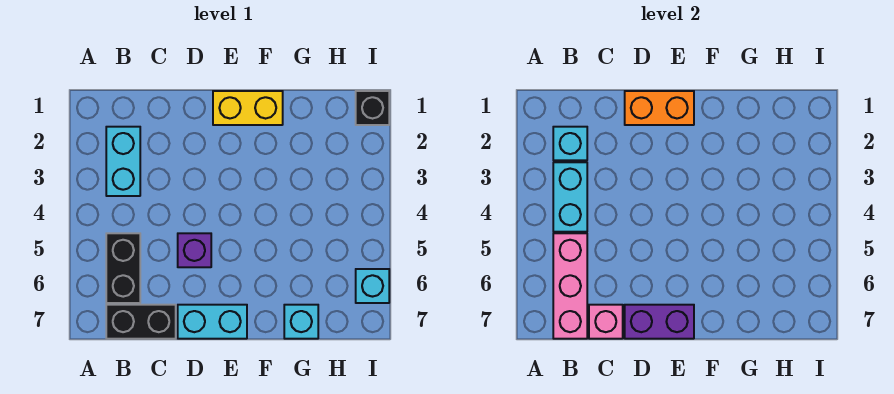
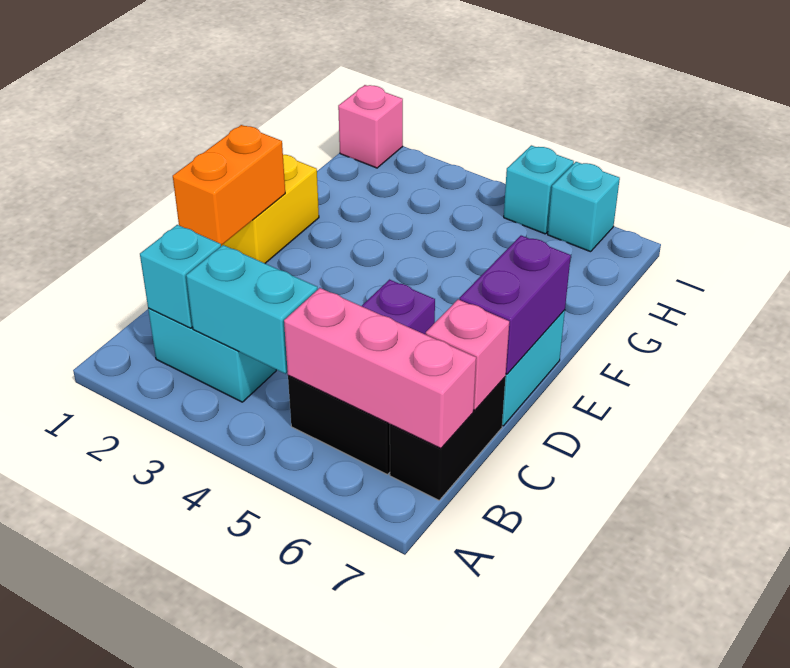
cyan brick G7 level 1 -> cyan brick I5 level 1
black brick I1 level 1 -> pink brick I1 level 1

